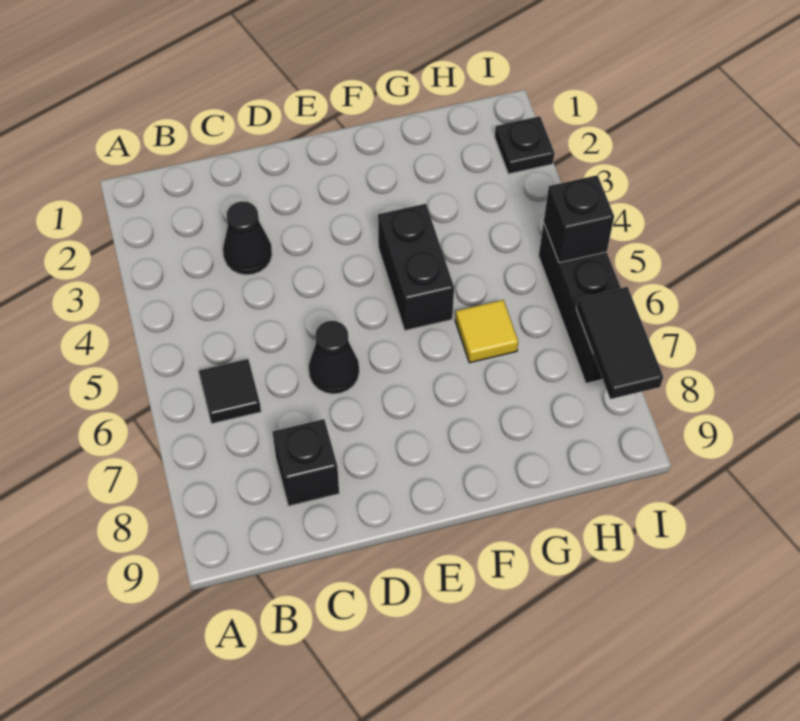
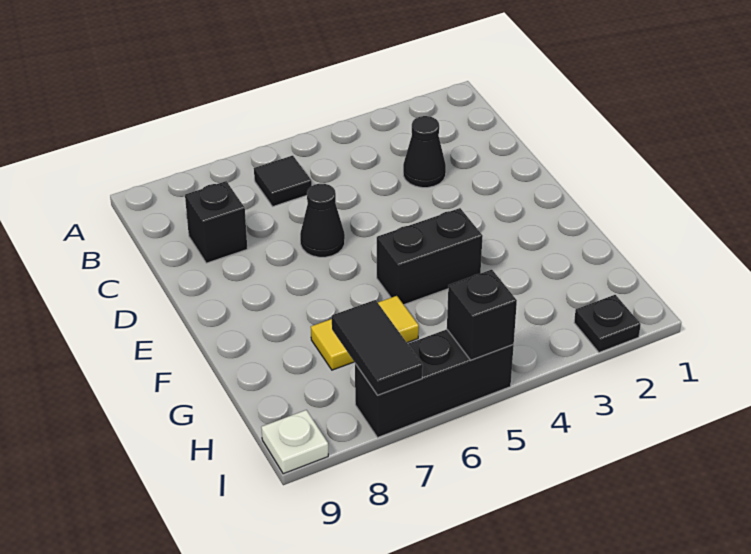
yellow tile G6 level 1 -> yellow tile G6:G7 level 1
black tile I7:I8 level 2 -> black tile H7:I7 level 2
none -> white plate I9 level 1

